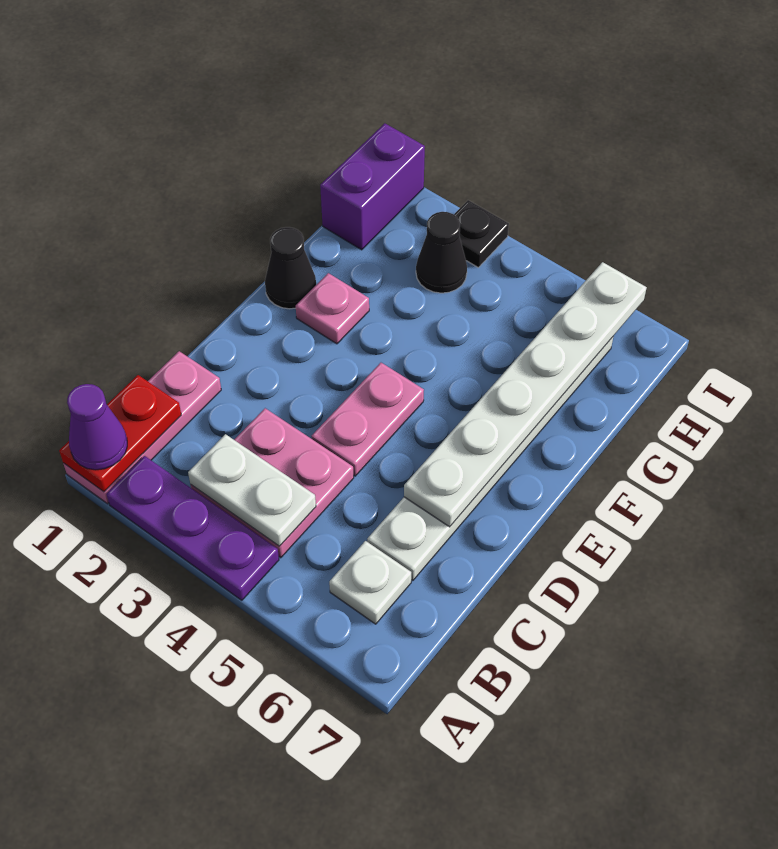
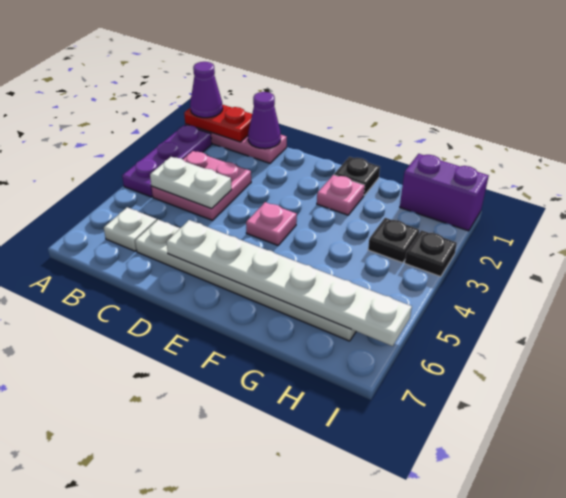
white plate B3:B4 level 2 -> white plate B4:C4 level 2
none -> purple cone C1 level 2
pink plate D4:E4 level 1 -> pink plate E4 level 1
black cone F1 level 1 -> black plate F1 level 1
black cone H3 level 1 -> black plate H3 level 1

